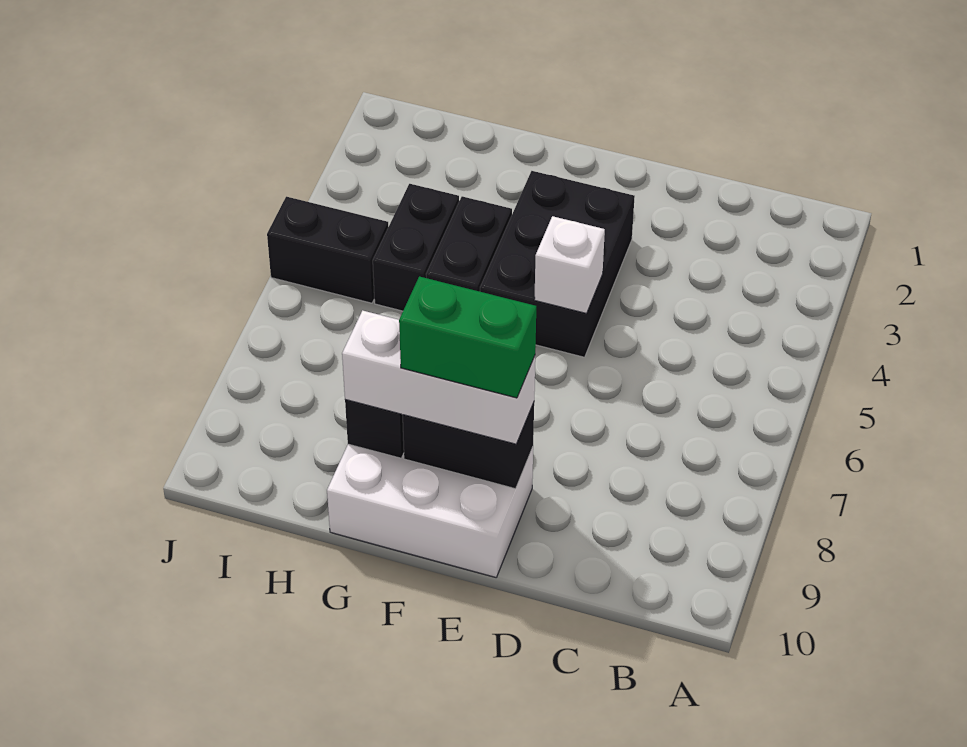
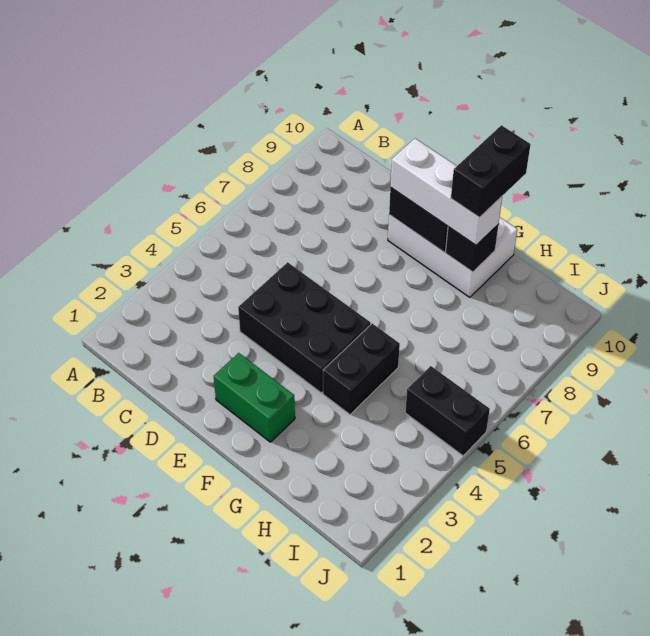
black brick E3:F5 level 1 -> black brick D4:F5 level 1
white brick E5 level 2 -> none
green brick E9:F9 level 4 -> green brick E2:F2 level 1
black brick H4:H5 level 1 -> black brick G9:G10 level 4

